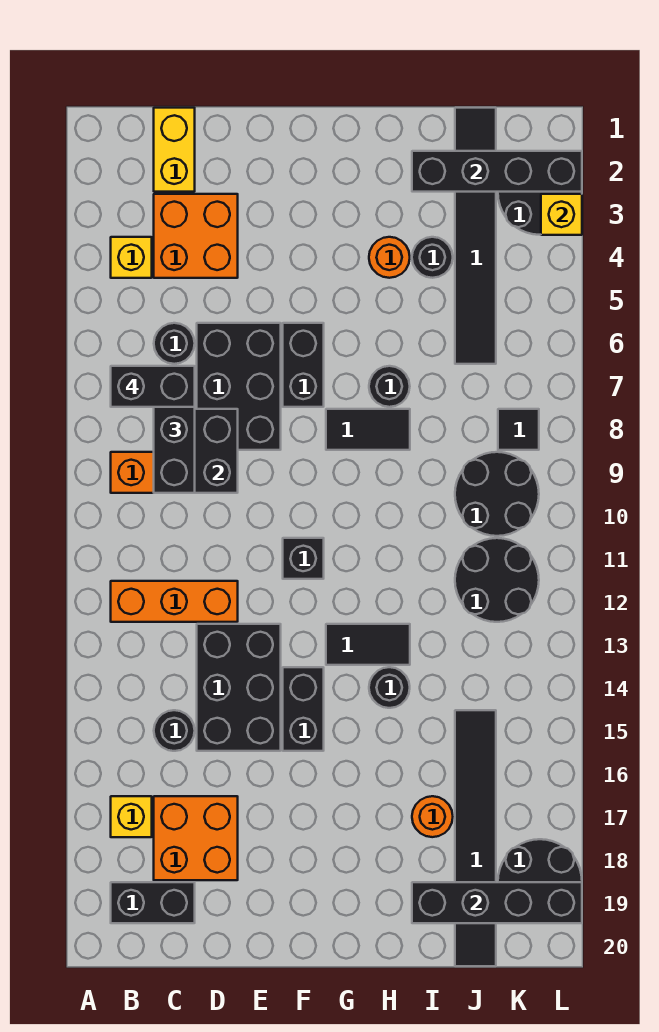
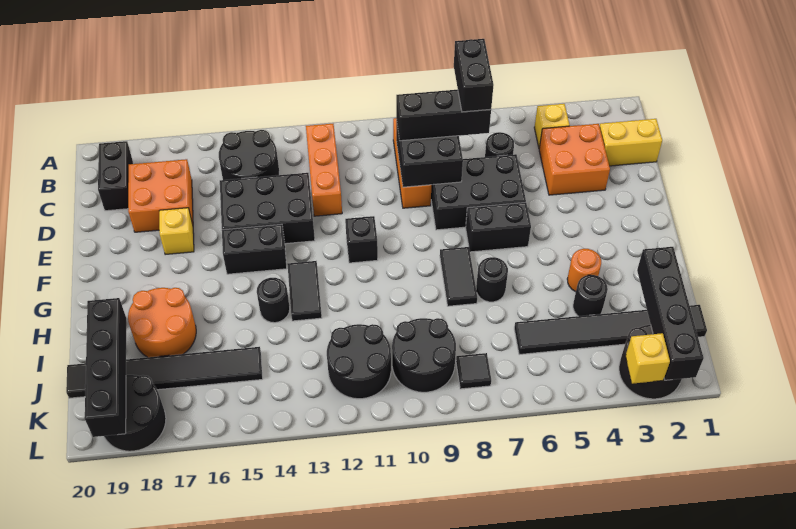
yellow brick B17 level 1 -> yellow brick E17 level 1
black round brick C15 level 1 -> black round brick B14:C15 level 1
orange round brick I17 level 1 -> orange round brick H17:I18 level 1

